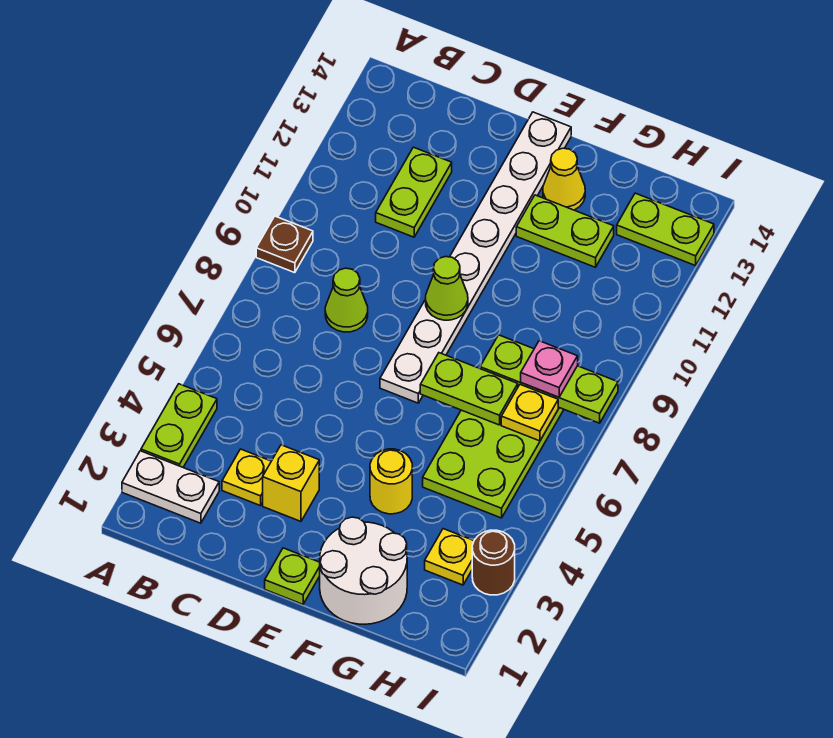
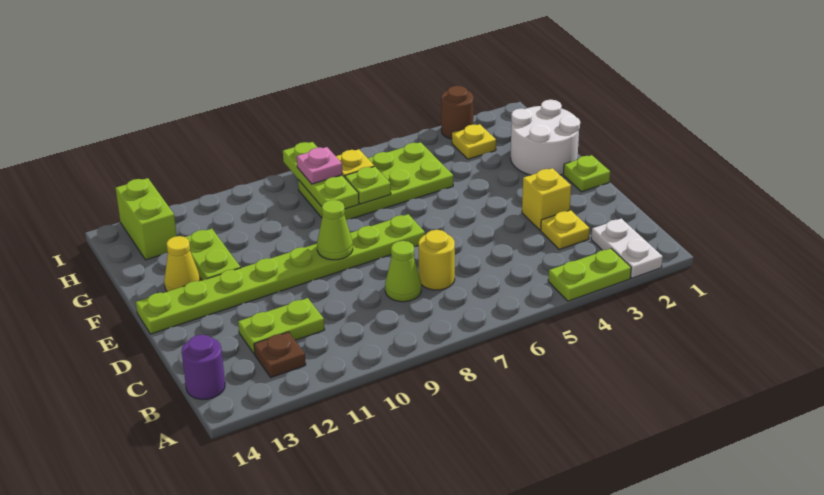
brown plate A9 level 1 -> brown plate B12 level 1
none -> purple round brick B14 level 1
white plate E7:E14 level 1 -> lime plate E7:E14 level 1
yellow round brick F4 level 1 -> yellow round brick C7 level 1
lime plate F7:G7 level 2 -> lime plate G7 level 2
lime plate H13:I13 level 1 -> lime brick H13:I13 level 1

